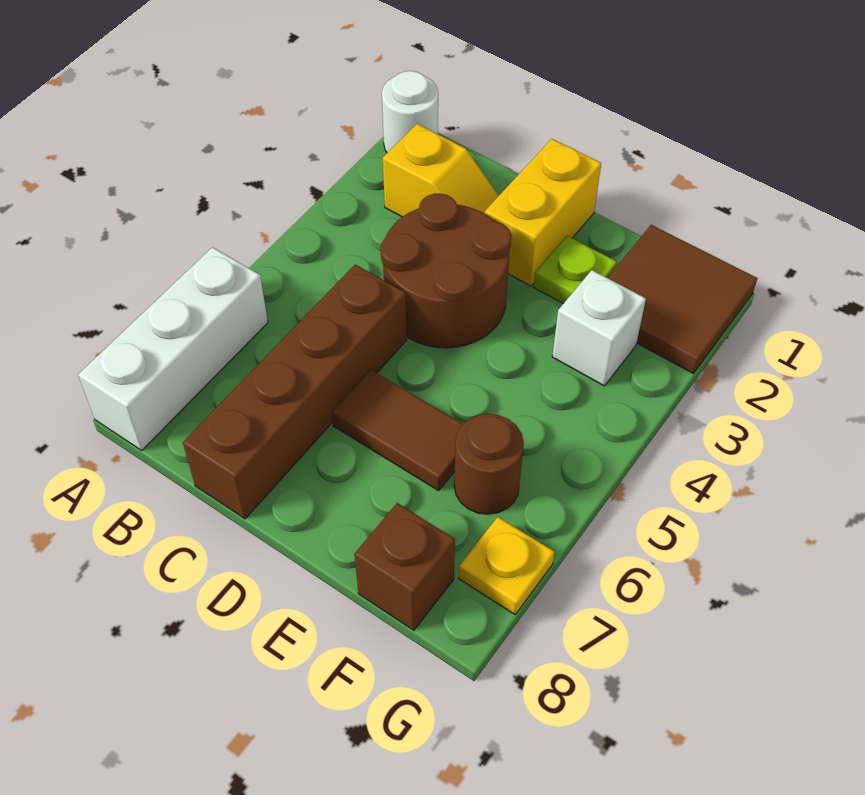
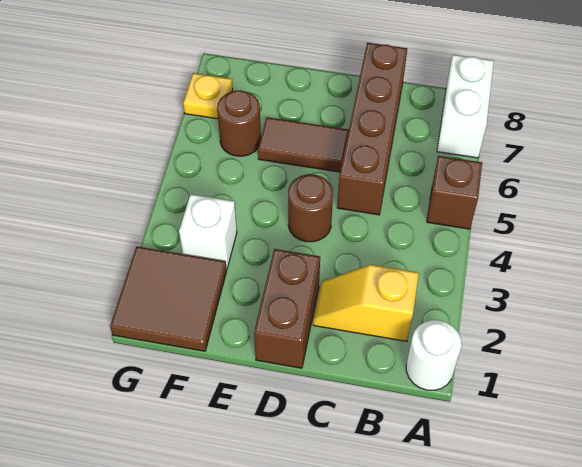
white brick A6:A8 level 1 -> white brick A7:A8 level 1
brown round brick C3:D4 level 1 -> brown round brick D4 level 1
yellow brick D1:D2 level 1 -> brown brick D1:D2 level 1
lime plate E2 level 1 -> none
brown brick F8 level 1 -> brown brick A5 level 1

